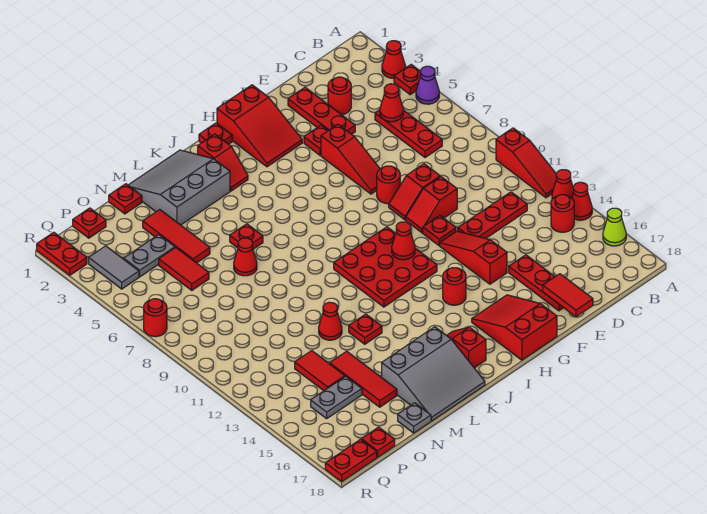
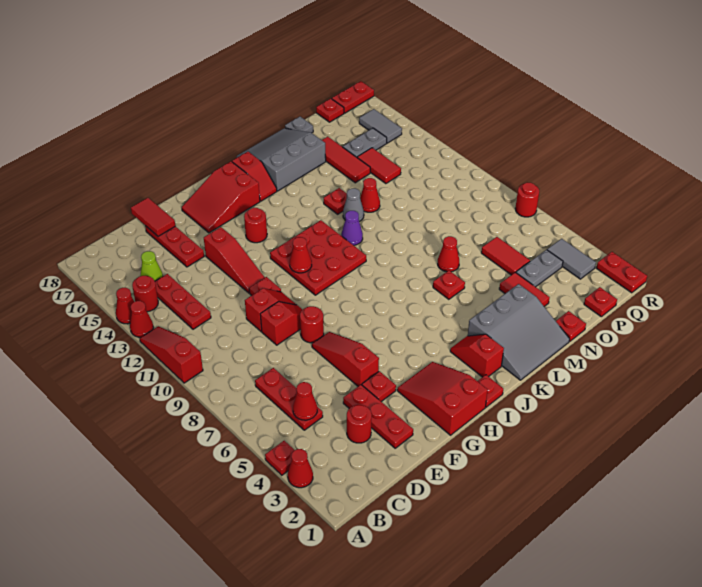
purple cone A5 level 1 -> purple cone K11 level 1
lime cone A16 level 1 -> lime cone C15 level 1
red plate C12:E12 level 1 -> red plate C12:C14 level 1
red slope G16:H18 level 1 top 18 -> red slope G16:I17 level 1 top I
none -> grey cone L12 level 1
red tile N3:N5 level 1 -> red tile N3:N4 level 1
none -> grey tile Q15:Q16 level 1

